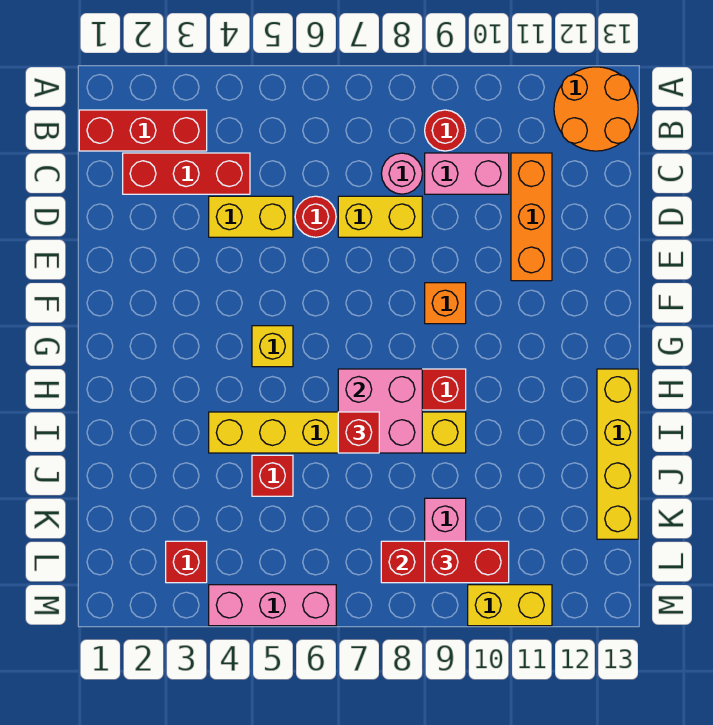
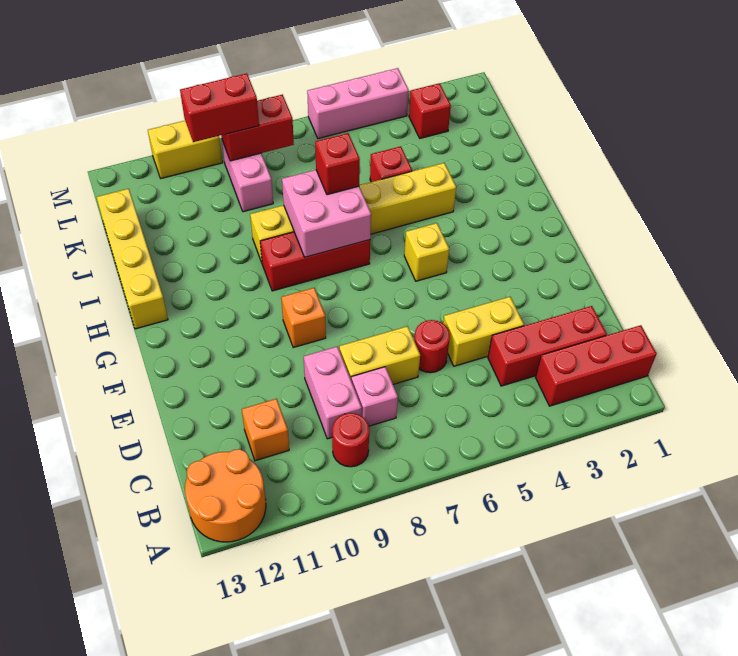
pink round brick C8 level 1 -> pink brick C8 level 1
pink brick C9:C10 level 1 -> pink brick C9:D9 level 1
orange brick C11:E11 level 1 -> orange brick C11 level 1

